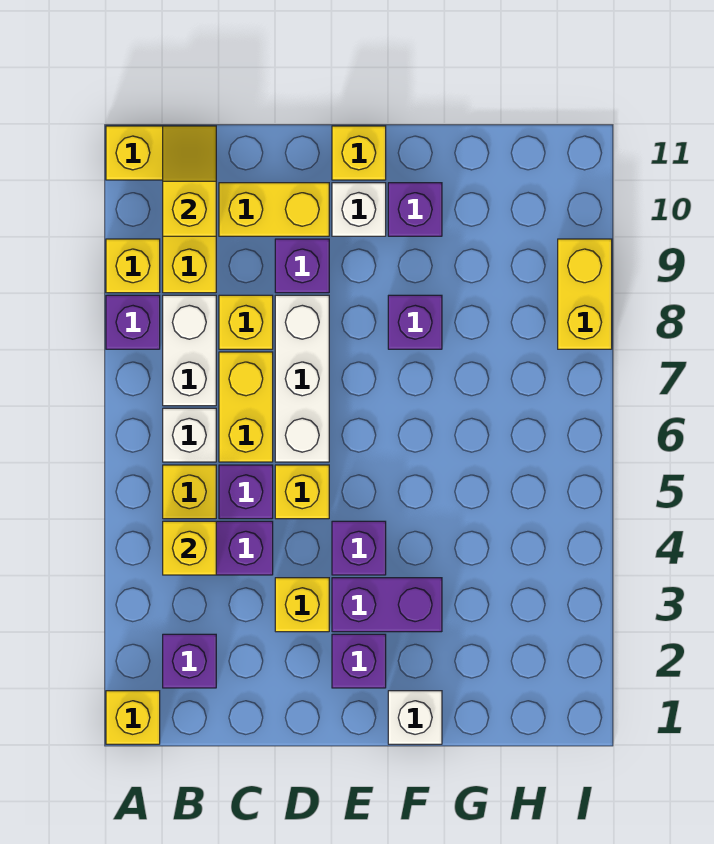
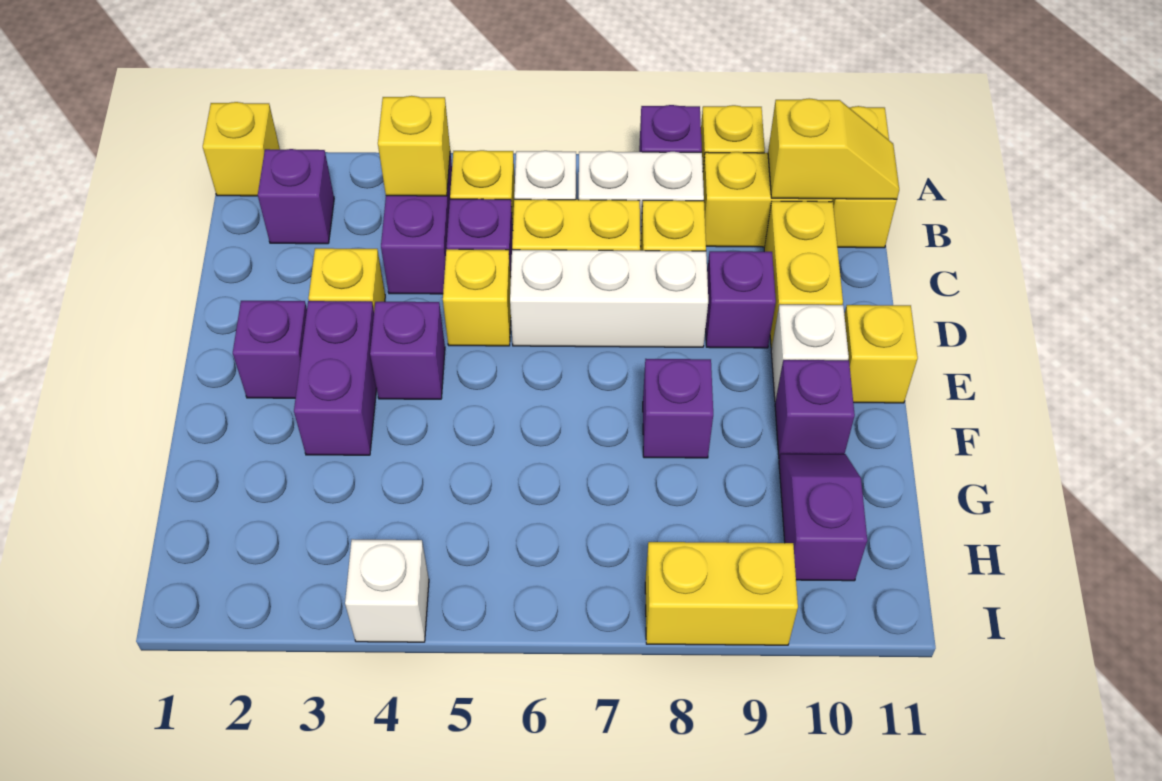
white brick F1 level 1 -> white brick I4 level 1
none -> purple slope G10:H10 level 1 top H

